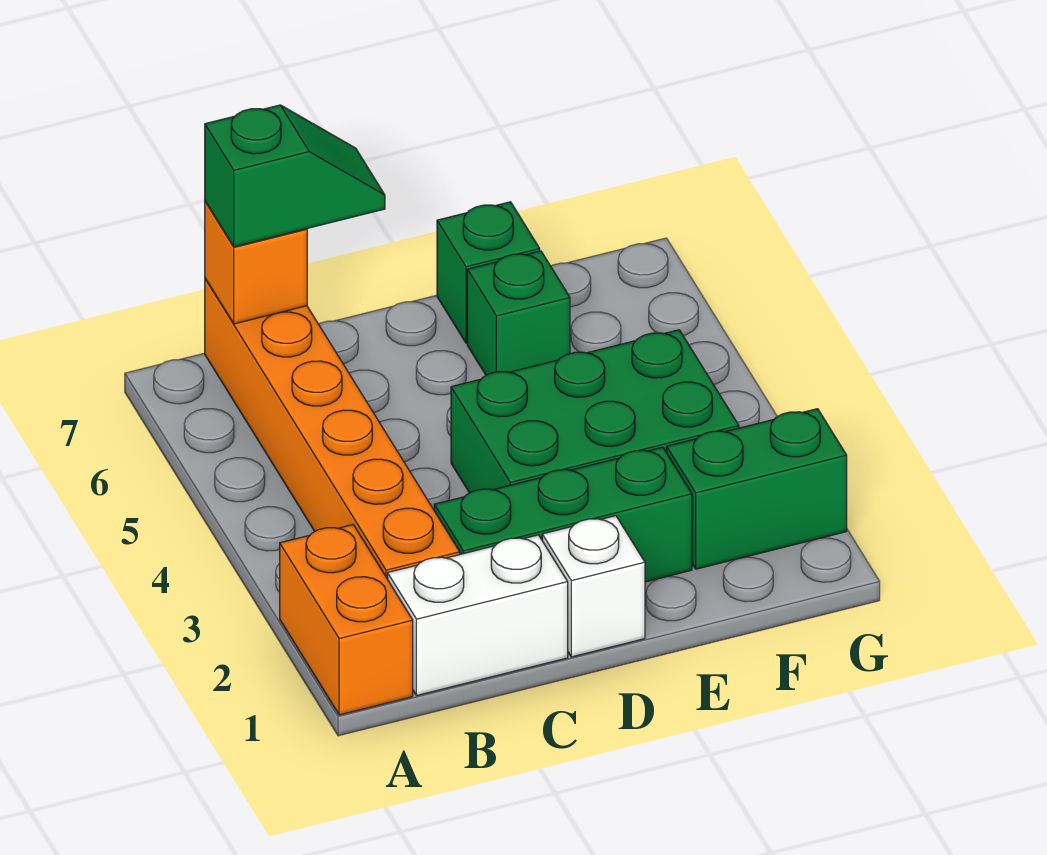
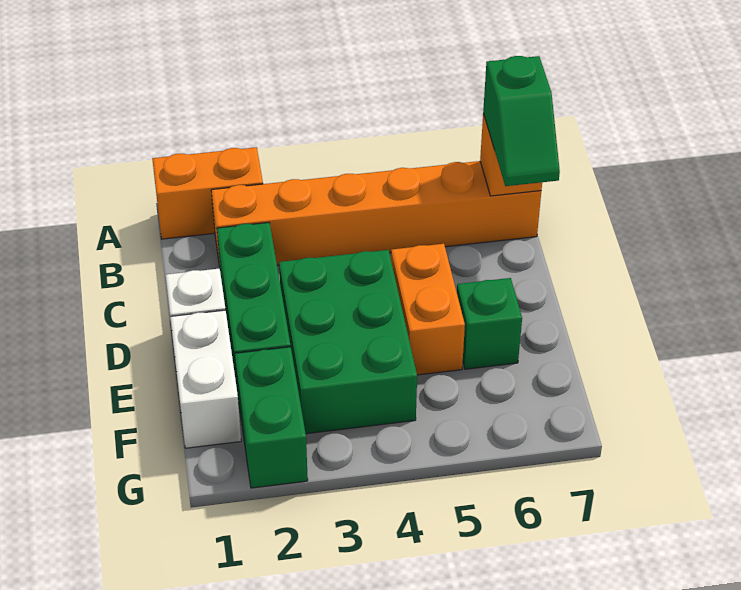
white brick B1:C1 level 1 -> white brick E1:F1 level 1
none -> orange brick D5:E5 level 1
green brick E7 level 1 -> none

